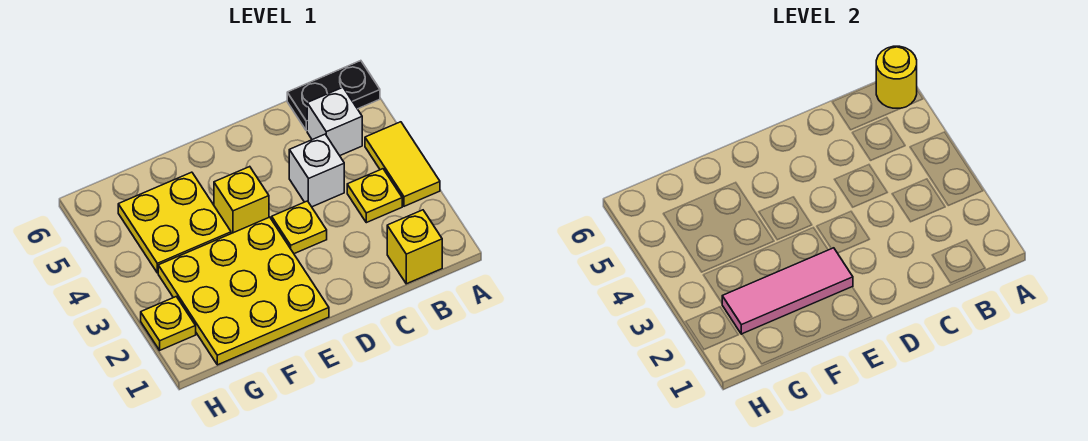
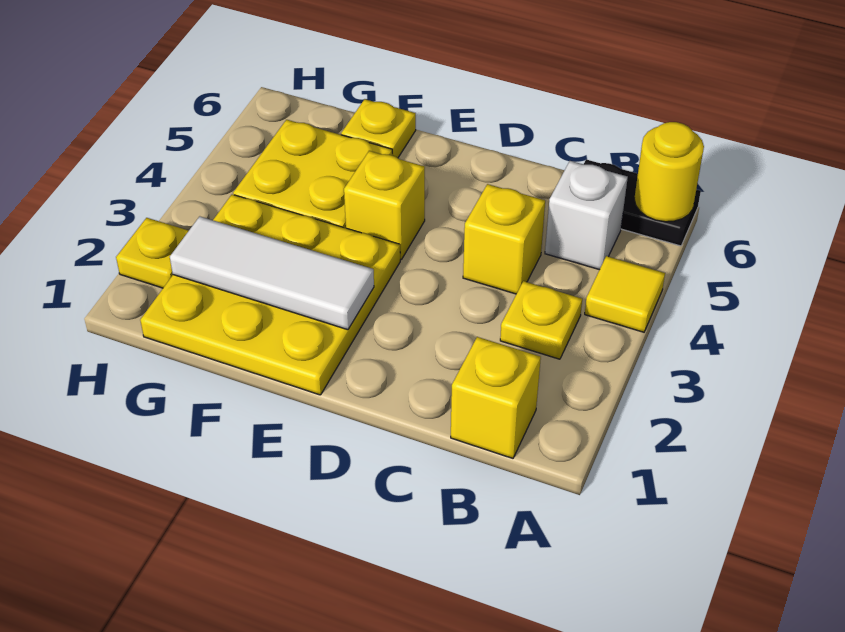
yellow tile A3:A4 level 1 -> yellow tile A4 level 1
white brick C4 level 1 -> yellow brick C4 level 1
yellow plate D3 level 1 -> yellow plate F6 level 1
pink tile E2:G2 level 2 -> white tile E2:G2 level 2

